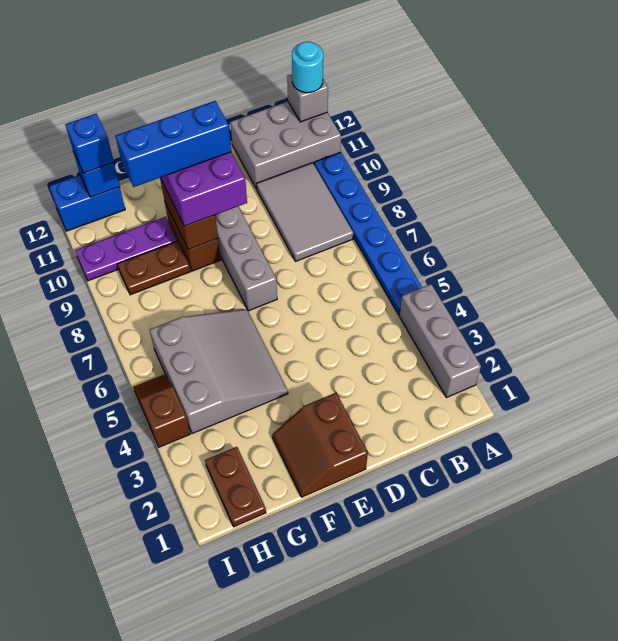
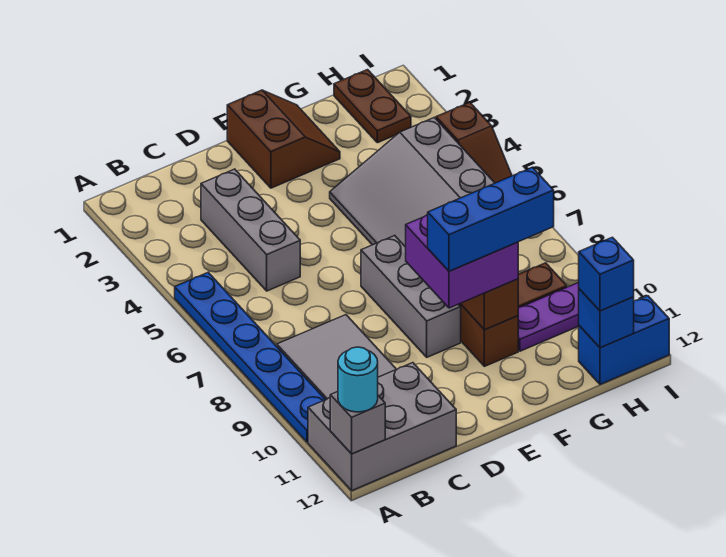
grey brick A2:A4 level 1 -> grey brick C3:C5 level 1

